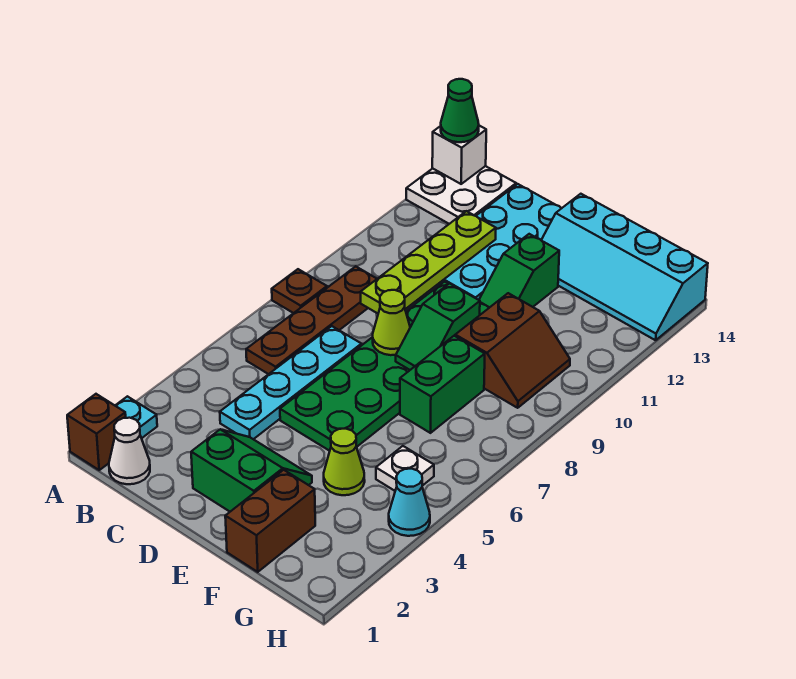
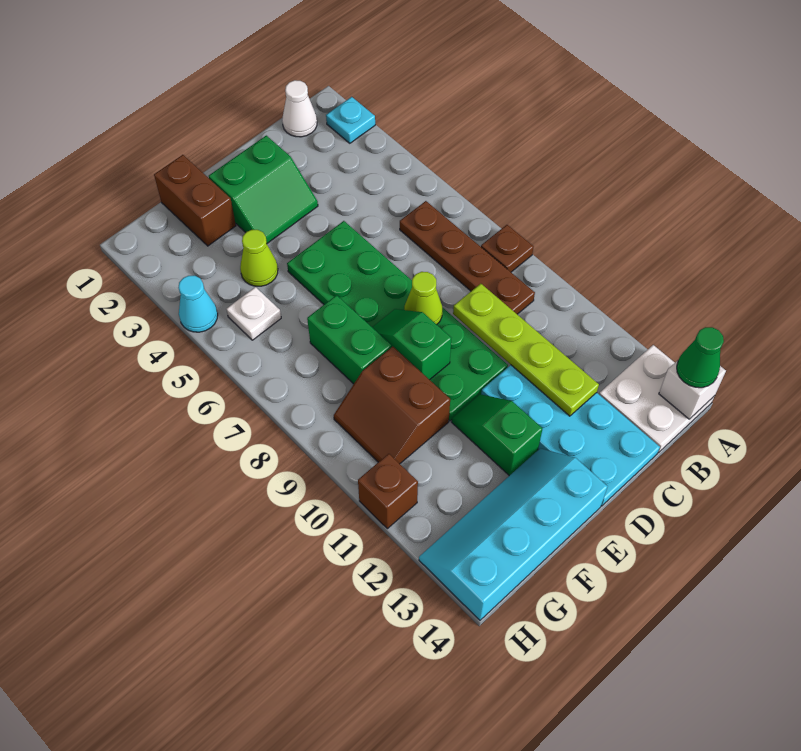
brown brick A1 level 1 -> brown brick H11 level 1
cyan plate C4:C7 level 1 -> none

